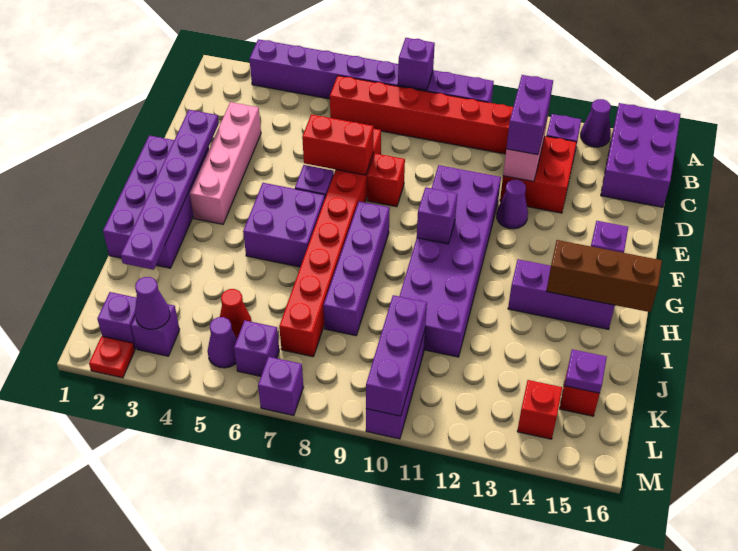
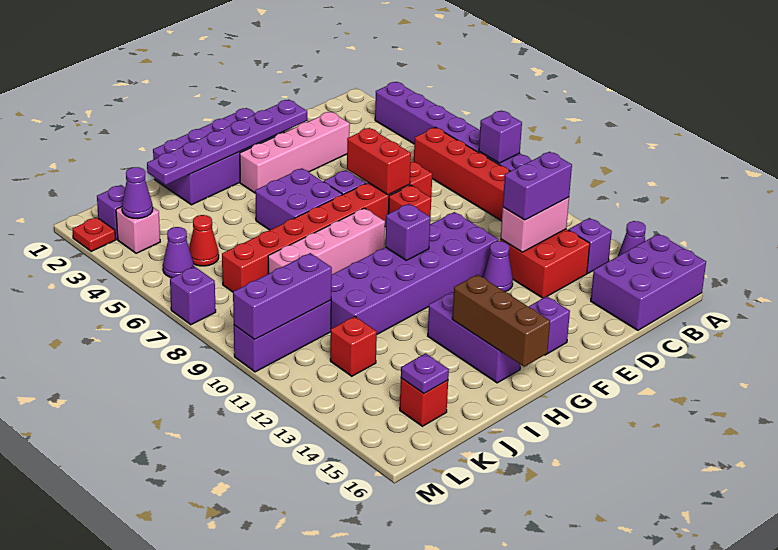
purple brick G8:J8 level 1 -> pink brick G8:J8 level 1
purple brick L3 level 1 -> pink brick L3 level 1
purple brick L6 level 1 -> none
red brick L14 level 1 -> red brick K12 level 1

